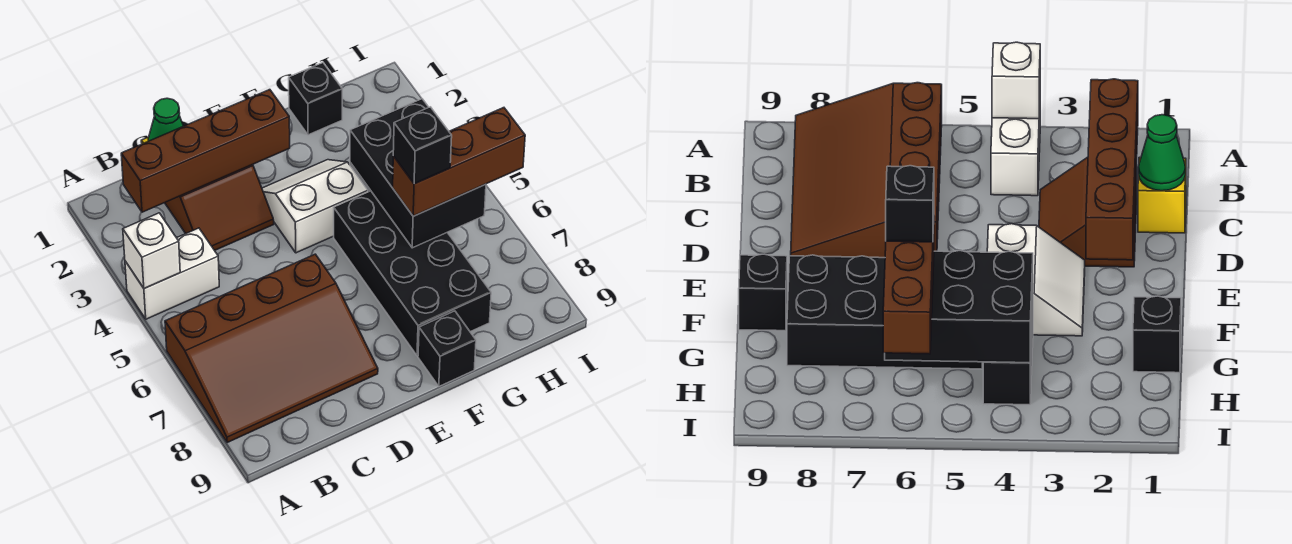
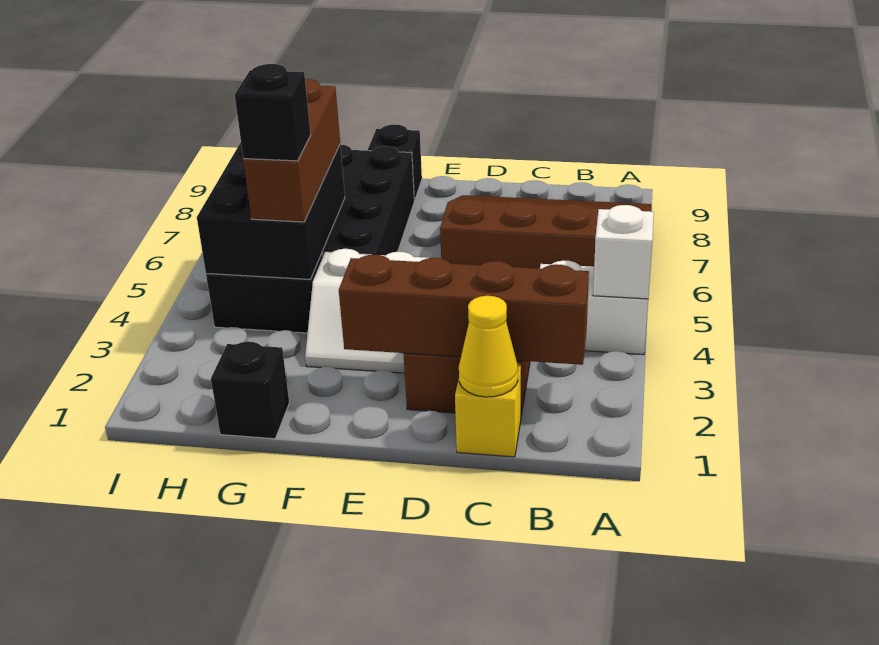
green cone C1 level 2 -> yellow cone C1 level 2
brown brick G6:I6 level 3 -> brown brick G4:G6 level 3
black brick G6 level 4 -> black brick G4 level 4

